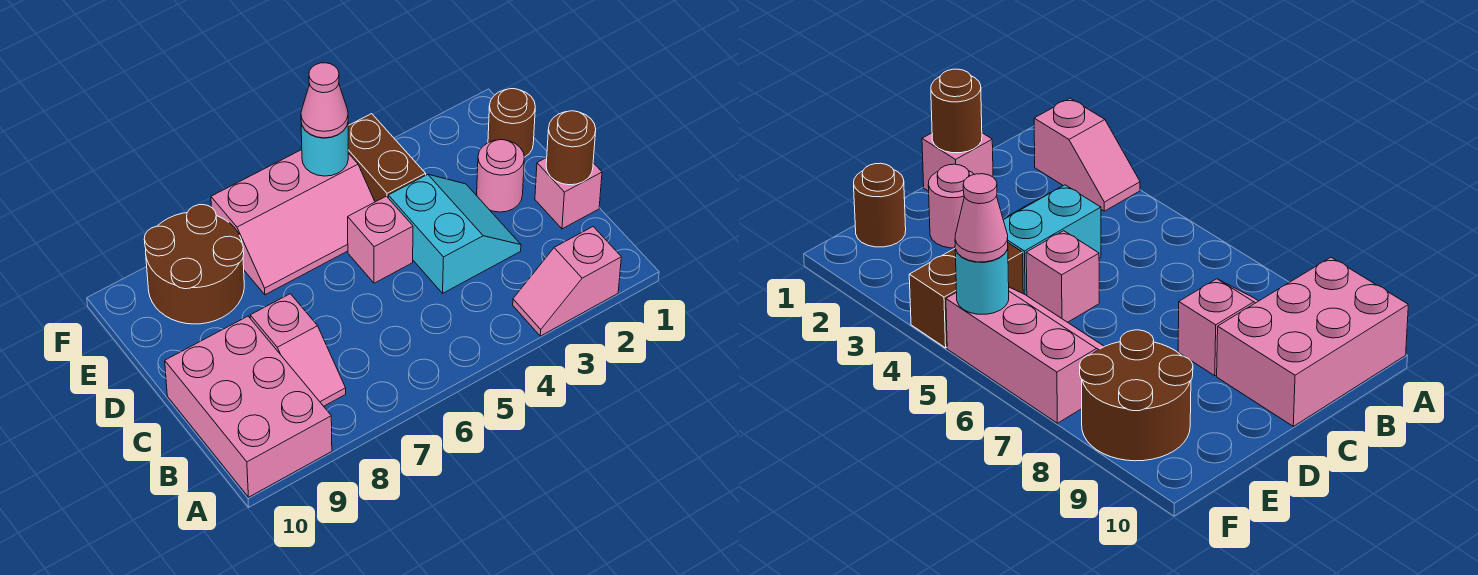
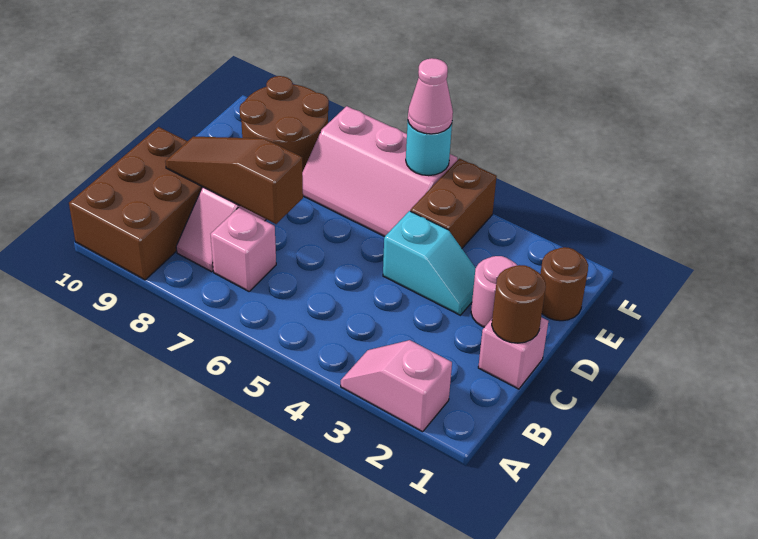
pink brick A9:C10 level 1 -> brown brick A9:C10 level 1
cyan slope C3:D4 level 1 top 4 -> cyan slope D3:D4 level 1 top 4
none -> brown slope C7:C9 level 2 top 7
pink brick D5 level 1 -> pink brick B7 level 1

